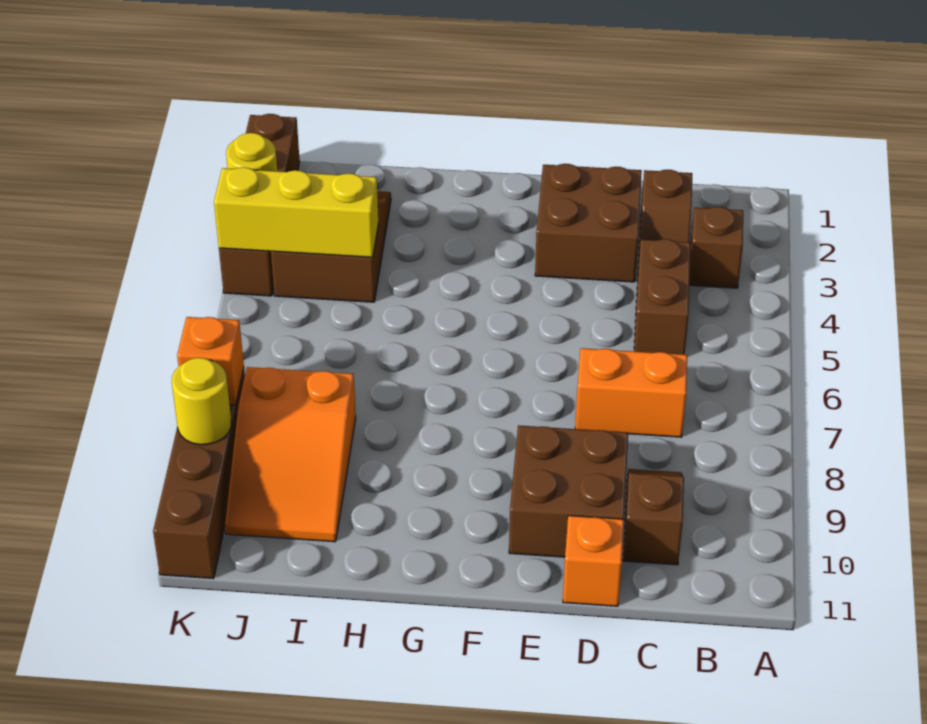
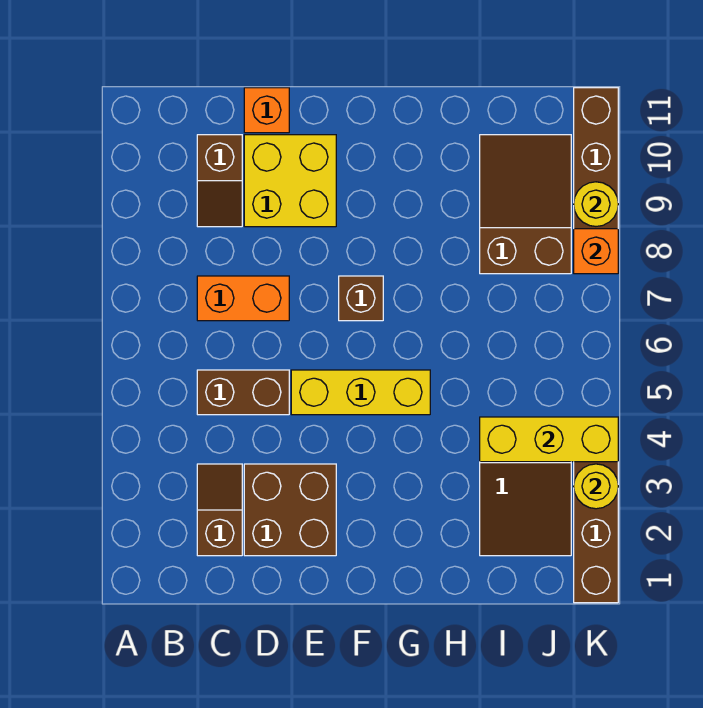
brown brick B3 level 1 -> brown brick F7 level 1
brown brick C4:C5 level 1 -> brown brick C5:D5 level 1
brown brick D9:E10 level 1 -> yellow brick D9:E10 level 1
none -> yellow brick E5:G5 level 1
orange slope I8:J10 level 1 top 8 -> brown slope I8:J10 level 1 top 8

